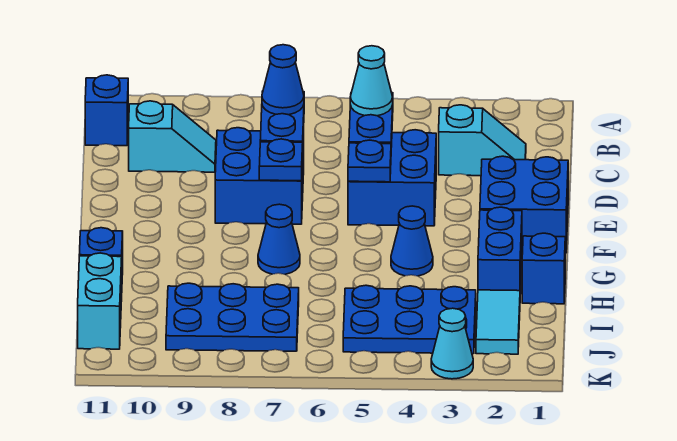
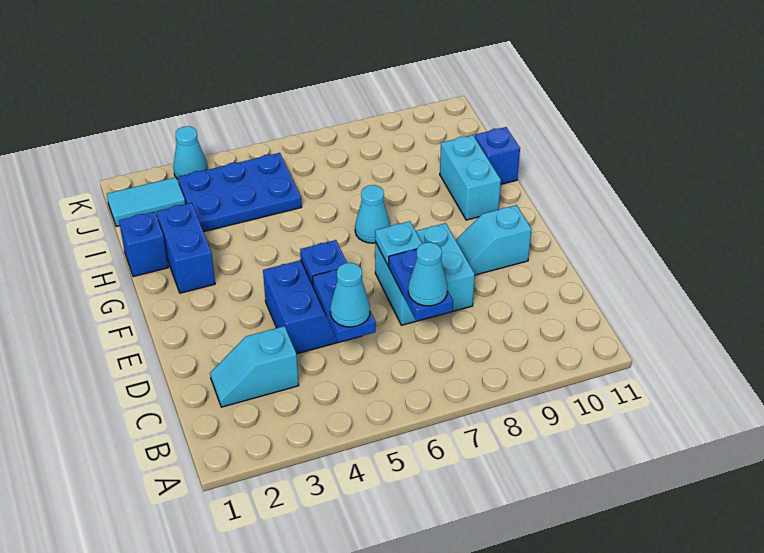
blue brick B11 level 1 -> none
blue cone C7 level 3 -> cyan cone C7 level 3
cyan slope C9:C10 level 1 top 10 -> cyan slope E9:E10 level 1 top 10
blue brick D7:E8 level 1 -> cyan brick D7:E8 level 1
blue brick E1:F2 level 1 -> none
blue plate E7 level 2 -> cyan plate E7 level 2
blue cone G4 level 1 -> none
blue cone G7 level 1 -> cyan cone G7 level 1
cyan tile I2:J2 level 1 -> cyan tile J1:J2 level 1
blue plate I7:J9 level 1 -> none
cyan brick I11:J11 level 1 -> cyan brick G10:H10 level 1

